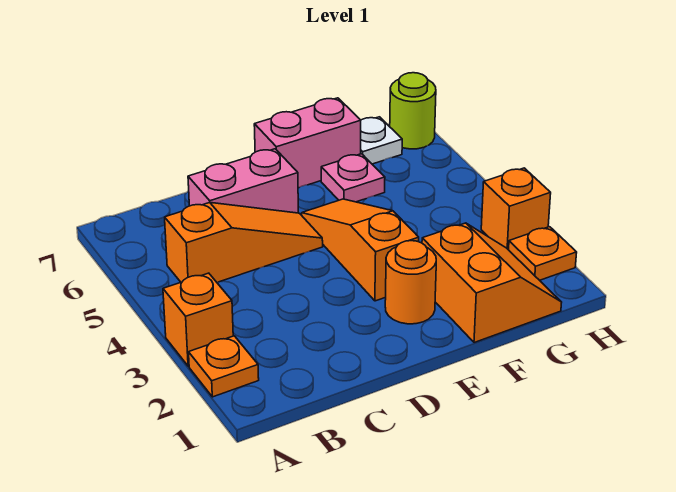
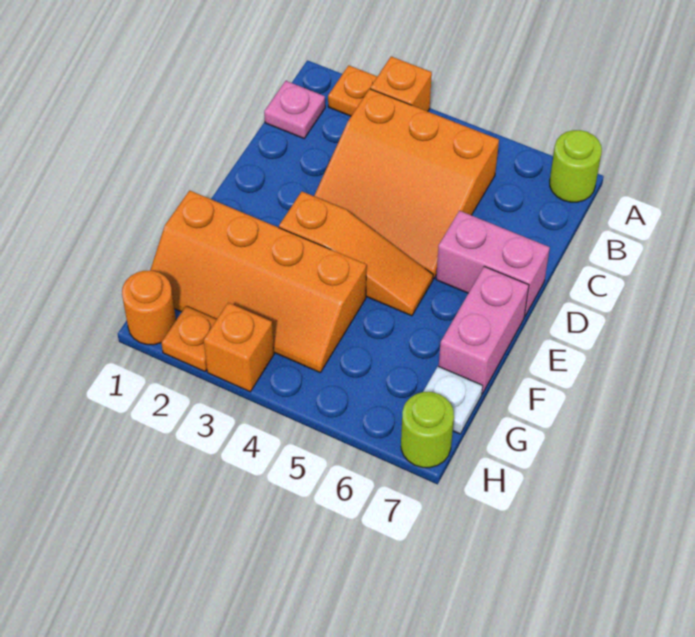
none -> lime round brick A7 level 1
orange slope B5:D5 level 1 top B -> orange slope B3:D5 level 1 top B
pink brick C6:D6 level 1 -> pink brick D6:D7 level 1
orange round brick E2 level 1 -> orange round brick H1 level 1
orange slope F1:G2 level 1 top F -> orange slope F1:G4 level 1 top F
pink plate F6 level 1 -> pink plate B1 level 1

